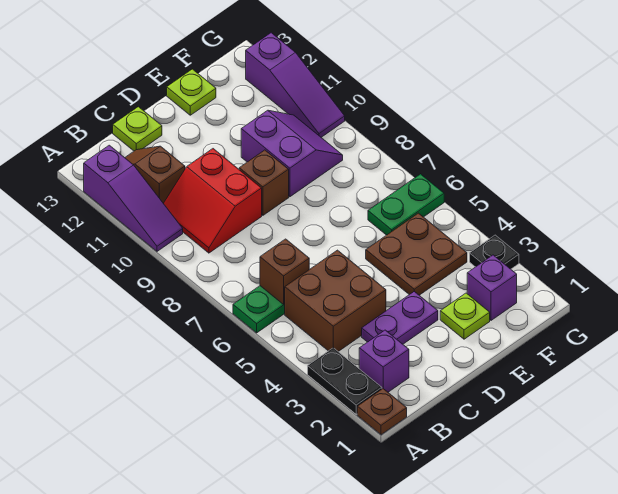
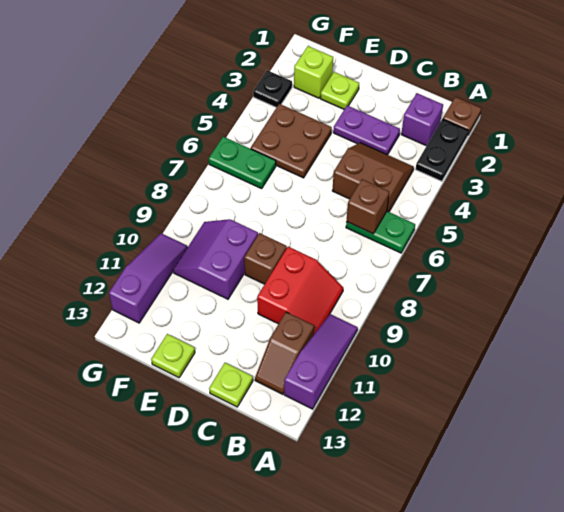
brown brick B4:C5 level 1 -> brown slope B4:C5 level 1 top 5
purple brick F2 level 1 -> lime brick F2 level 1

